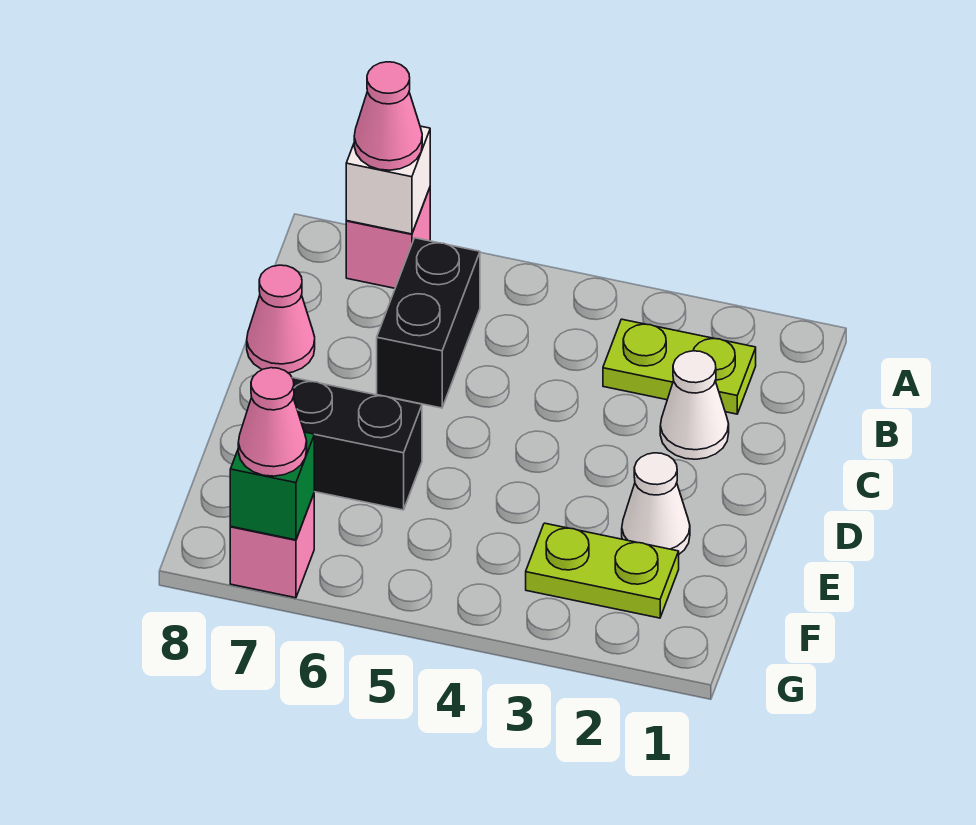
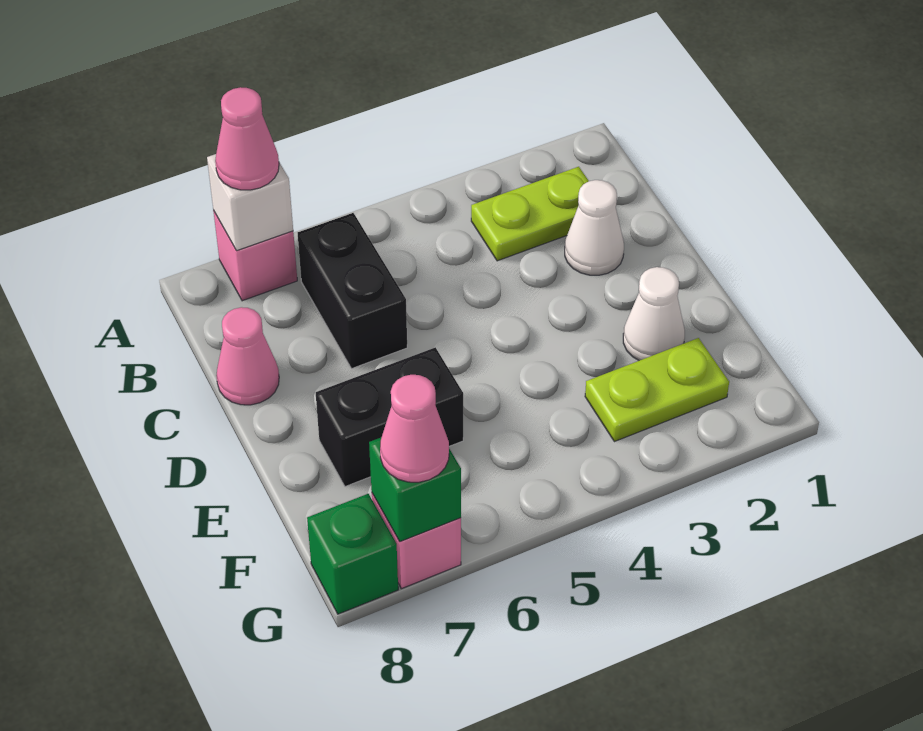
none -> green brick G8 level 1

